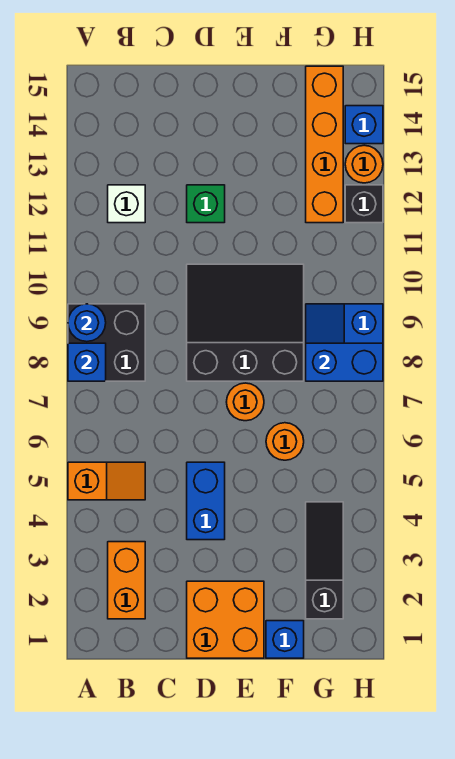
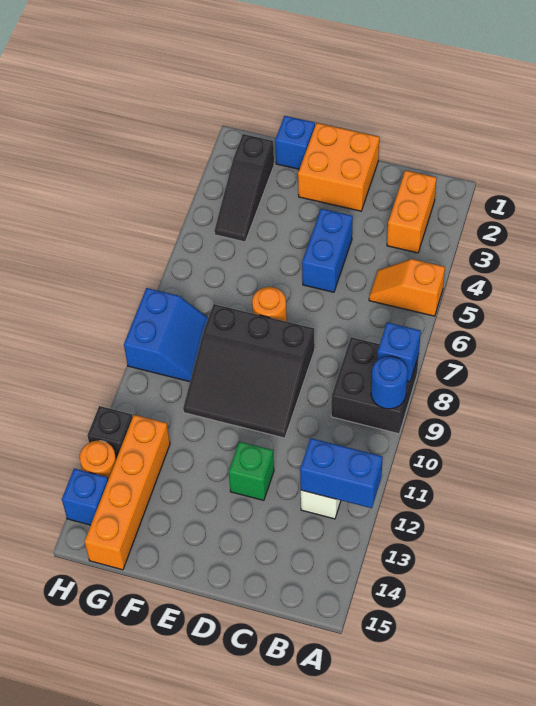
orange round brick F6 level 1 -> none
blue brick G8:H8 level 2 -> blue brick A12:B12 level 2

